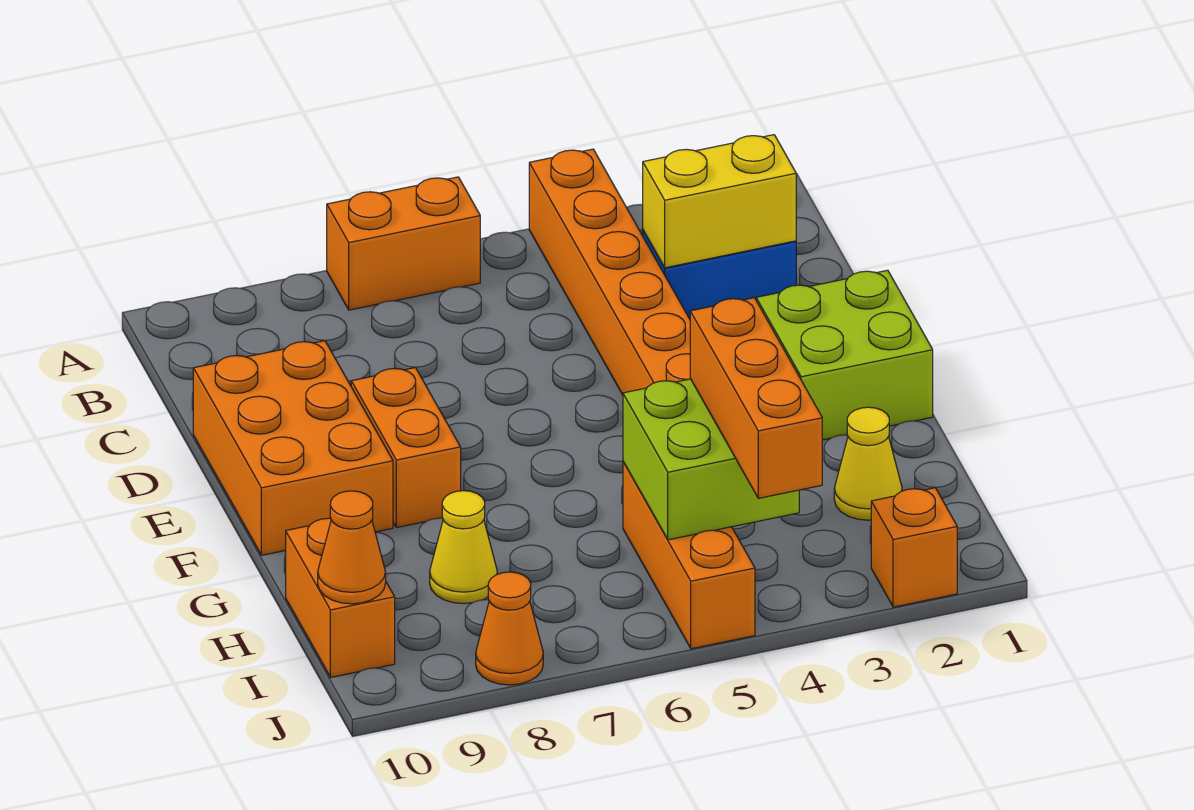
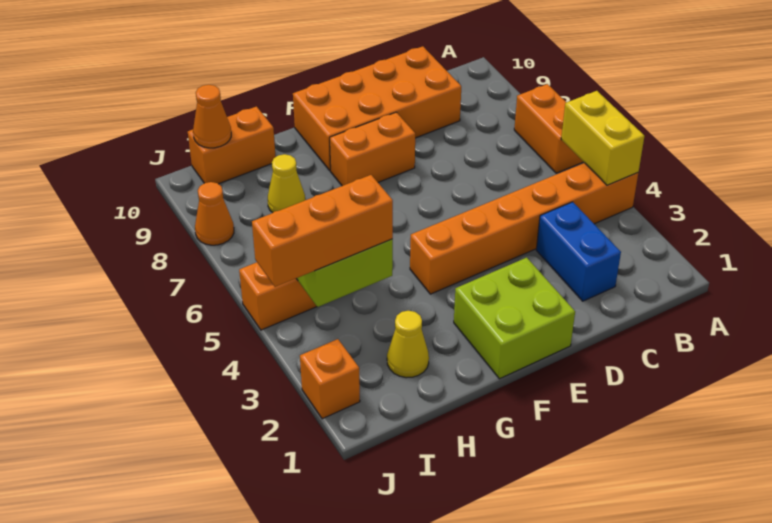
yellow brick C2:C3 level 2 -> yellow brick A4:A5 level 2
orange brick D9:F10 level 1 -> orange brick C9:F10 level 1

